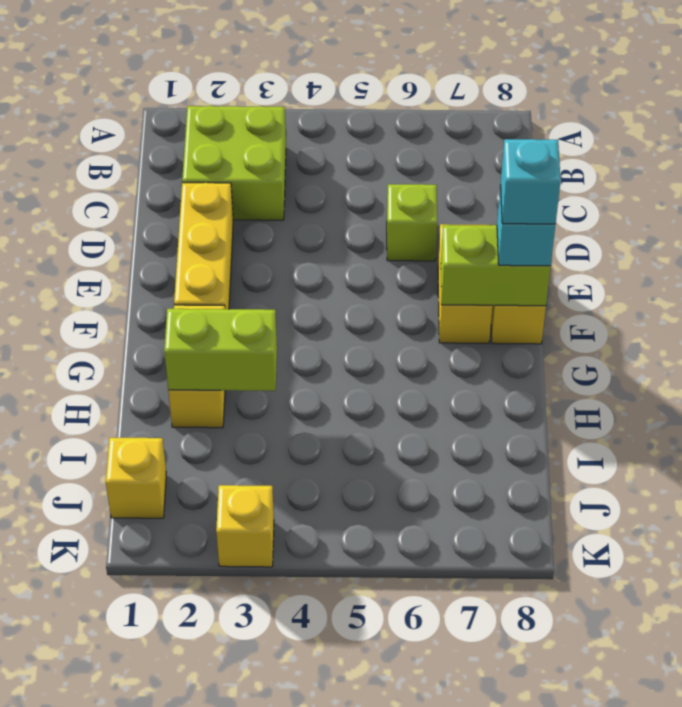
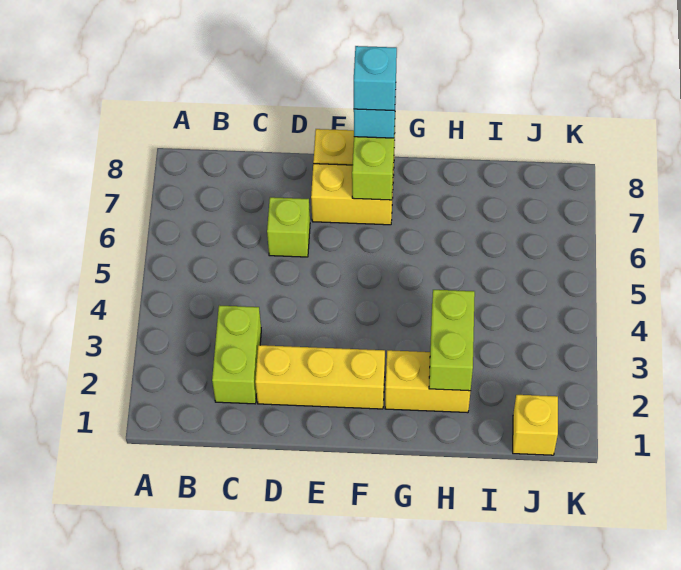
lime brick B2:C3 level 1 -> lime brick C2:C3 level 1
yellow brick K3 level 1 -> none

